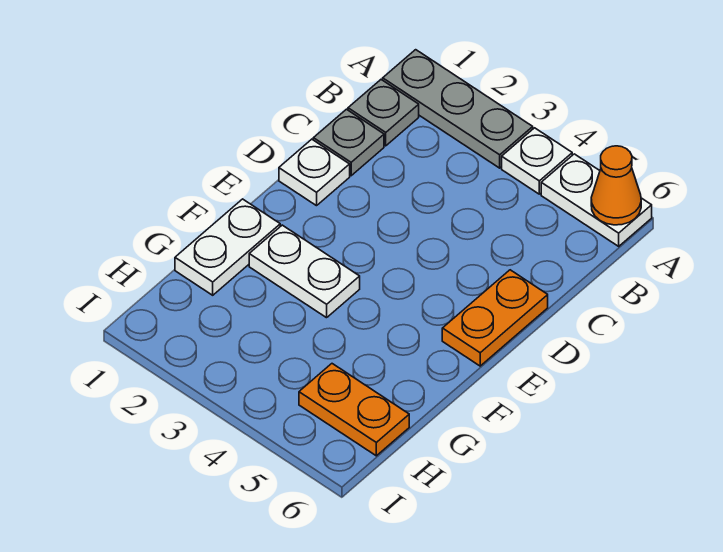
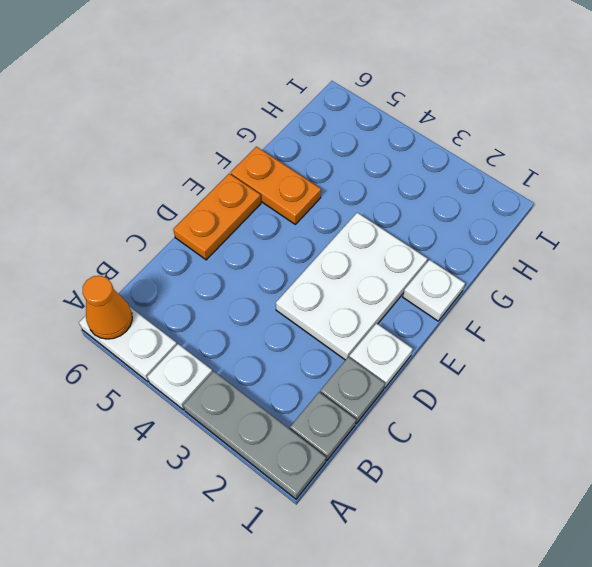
white plate F1:G1 level 1 -> white plate F1 level 1
white plate F2:F3 level 1 -> white plate D2:F3 level 1
orange plate H5:H6 level 1 -> orange plate F5:F6 level 1

